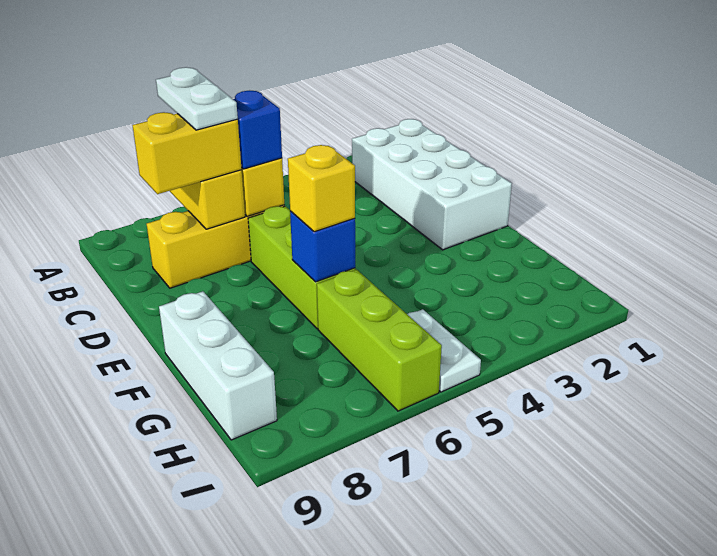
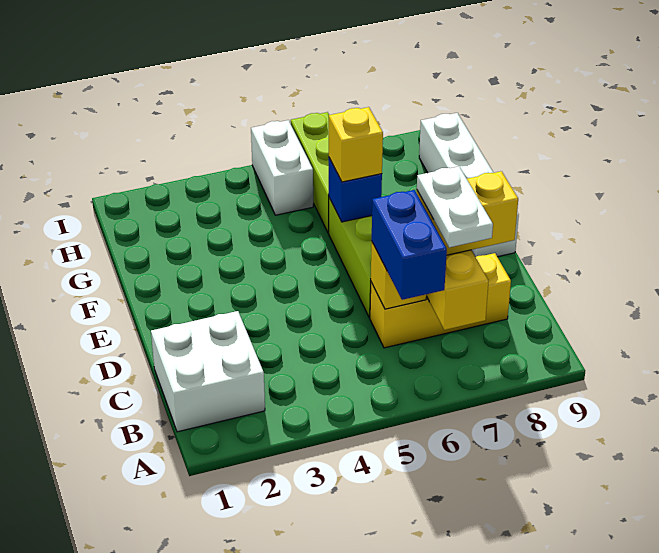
white brick B1:E2 level 1 -> white brick B1:C2 level 1
blue brick C6 level 3 -> blue brick B6:C6 level 3
white brick F9:H9 level 1 -> white brick E9:H9 level 1
white plate H5:I5 level 1 -> white brick H5:I5 level 1

